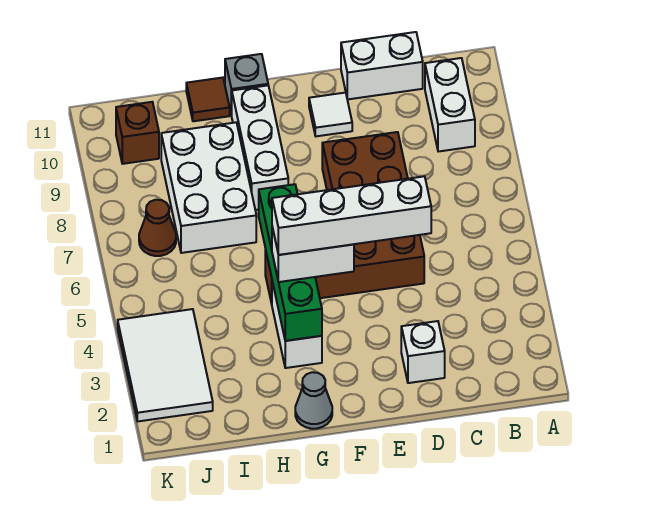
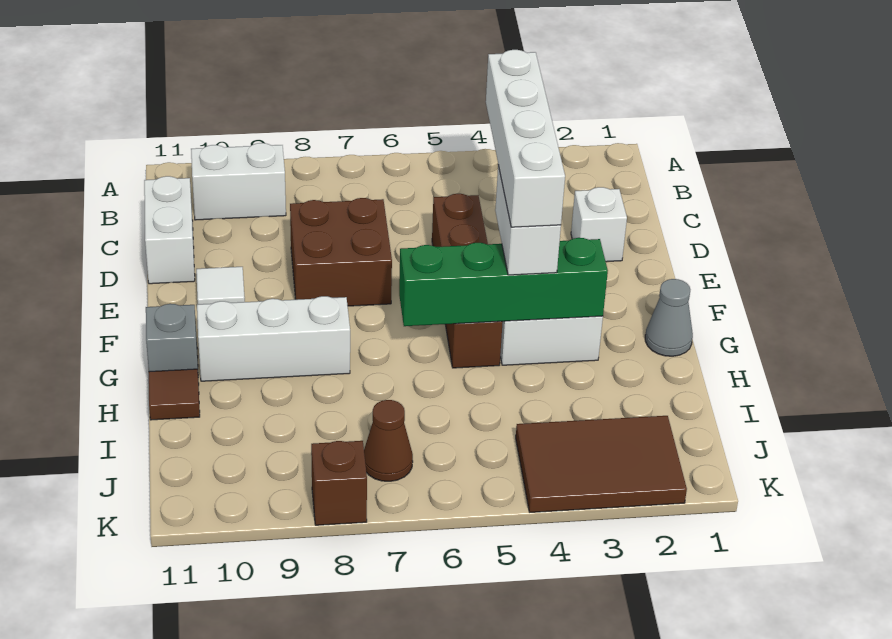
white brick H7:I9 level 1 -> none
white tile J2:K4 level 1 -> brown tile J2:K4 level 1
brown brick J10 level 1 -> brown brick K8 level 1

